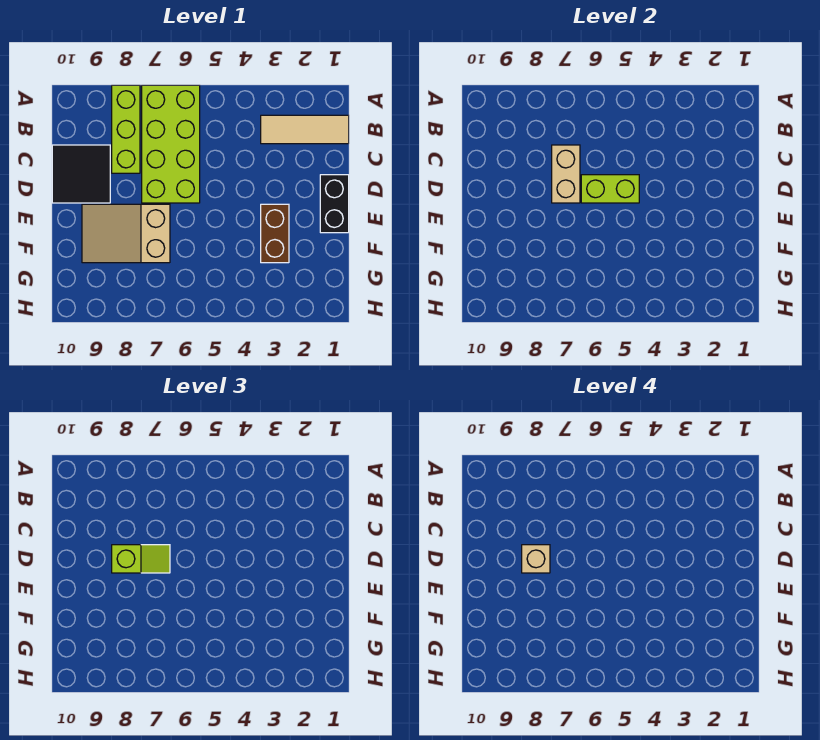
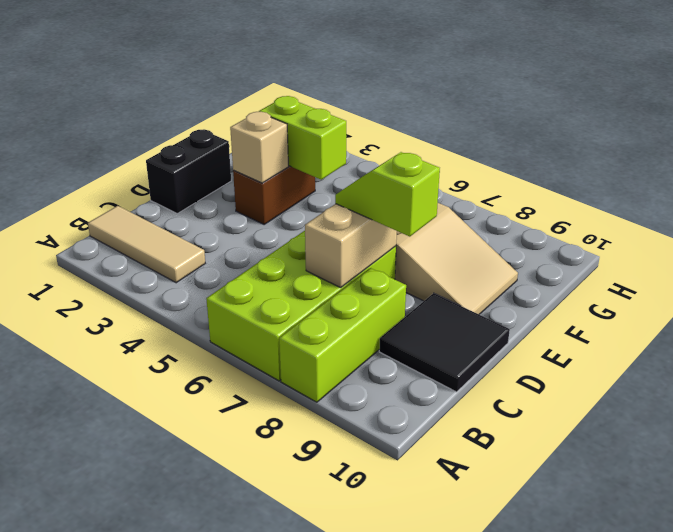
lime brick D5:D6 level 2 -> lime brick F3:F4 level 2
tan brick D8 level 4 -> tan brick E3 level 2

